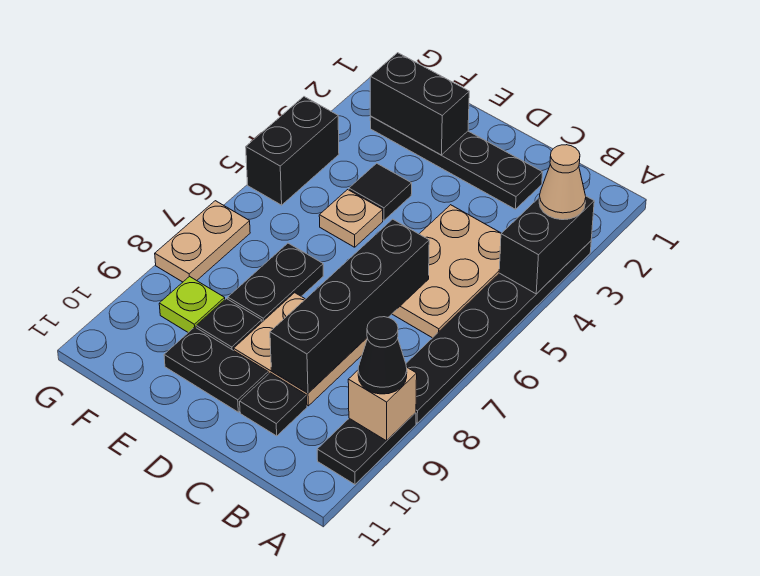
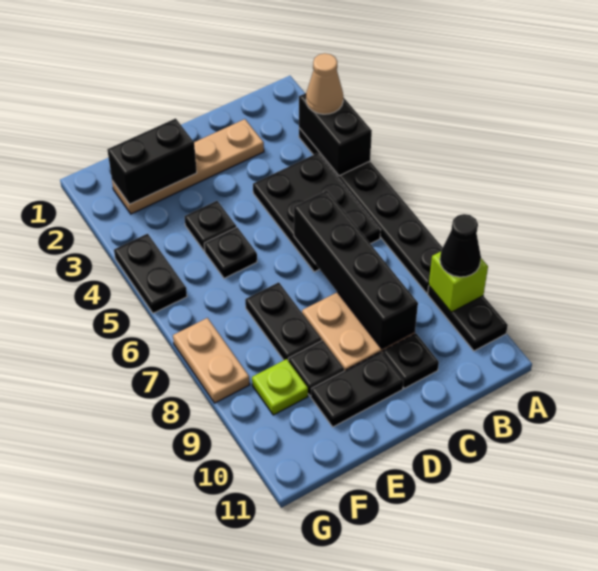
tan brick A9 level 2 -> lime brick A9 level 2
tan plate B4:C6 level 1 -> black plate B4:C6 level 1
black plate C2:F2 level 1 -> tan plate C2:F2 level 1
black tile E4 level 1 -> black plate E4 level 1
tan plate E5 level 1 -> black plate E5 level 1
black brick G4:G5 level 1 -> black plate G4:G5 level 1

